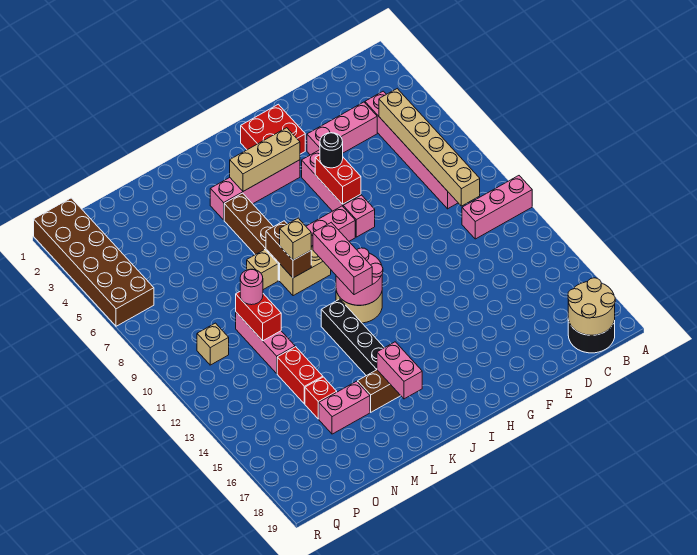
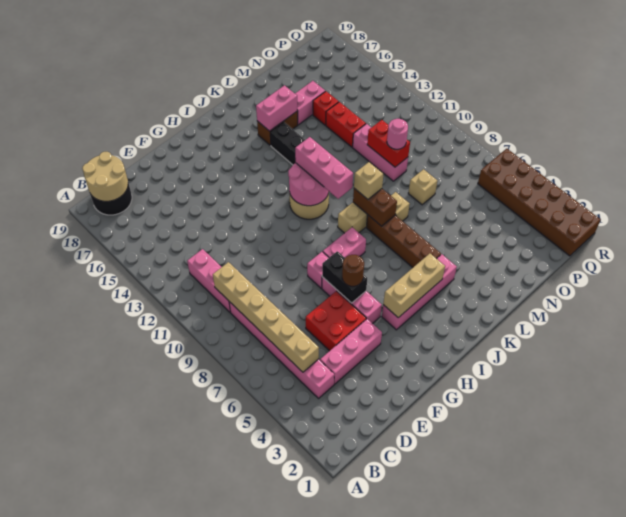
pink brick A11:C11 level 1 -> pink brick C10:C12 level 1
red brick G2:H3 level 1 -> red brick E5:F6 level 1
red brick G6:G7 level 2 -> black brick G6:G7 level 2
black round brick G6 level 3 -> brown round brick G6 level 3
pink brick K16:K17 level 2 -> pink brick K16:L16 level 2
tan brick P10 level 1 -> tan brick N8 level 1

